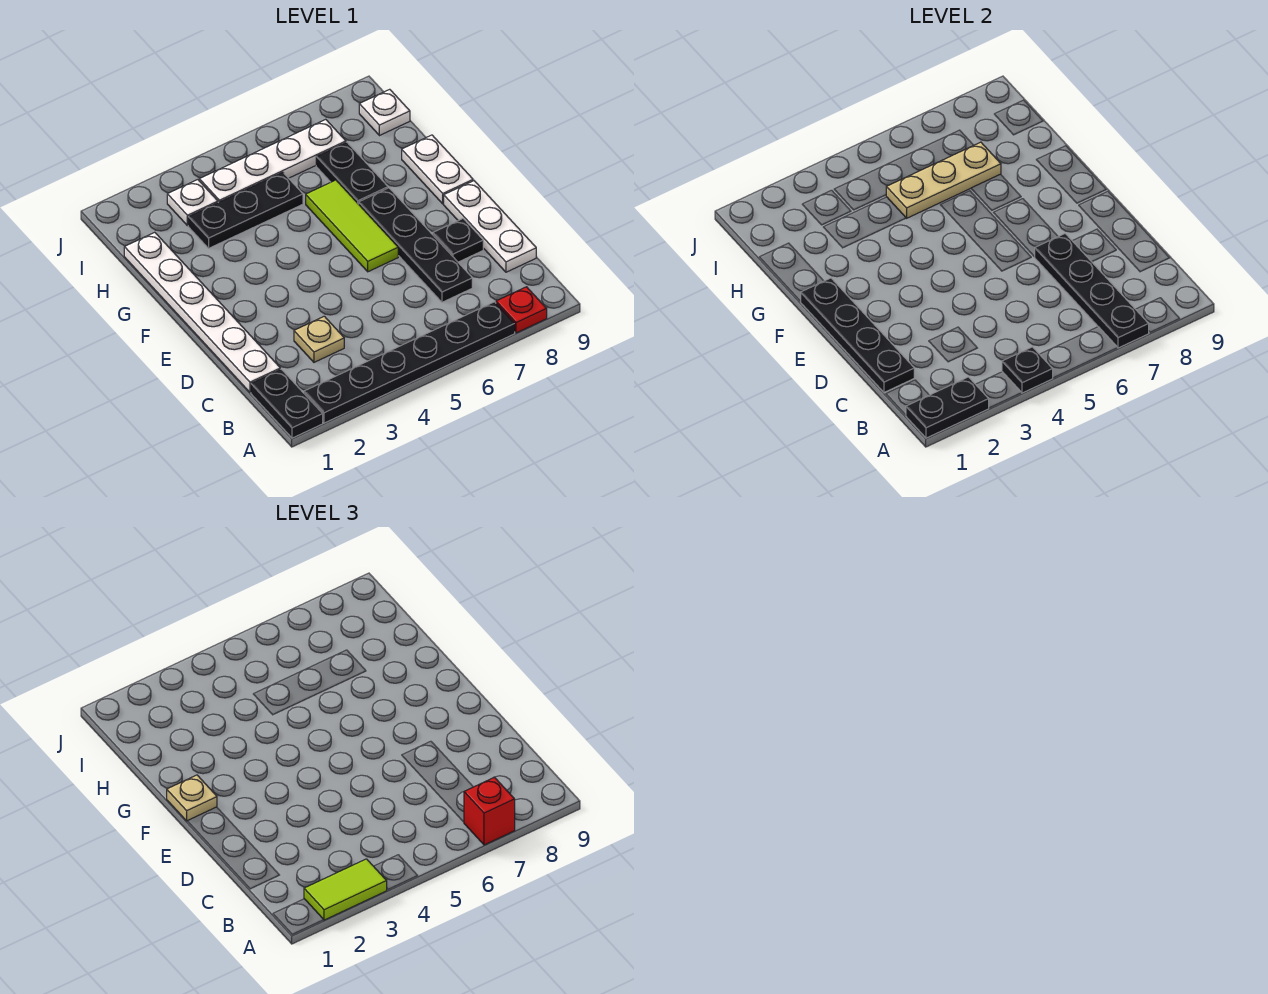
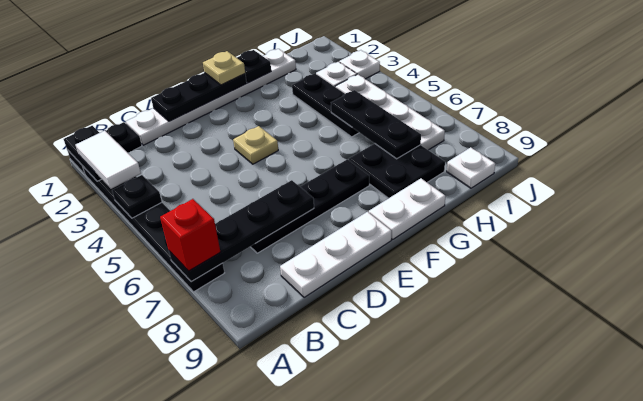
lime tile A2:A3 level 3 -> white tile A2:A3 level 3
red plate A8 level 1 -> none
black plate C1:F1 level 2 -> black plate D1:F1 level 2
tan plate C3 level 1 -> tan plate E4 level 1
black plate D8 level 1 -> black plate G1 level 2
lime tile E6:G6 level 1 -> none
black plate G7:H7 level 1 -> black plate G7:H8 level 1
tan plate H5:H7 level 2 -> black plate H5:H7 level 2
none -> white plate J3 level 1

